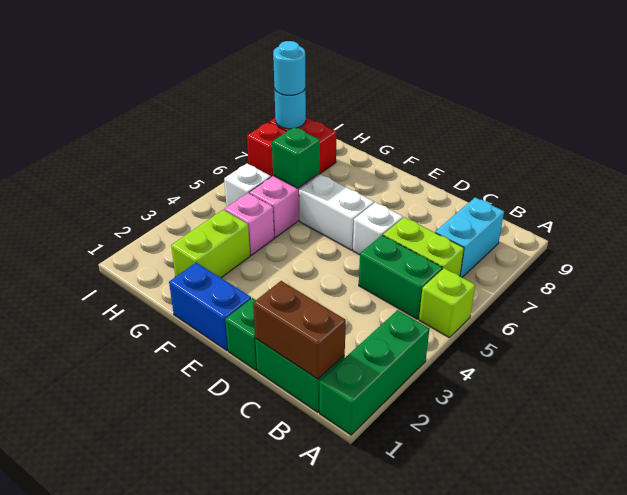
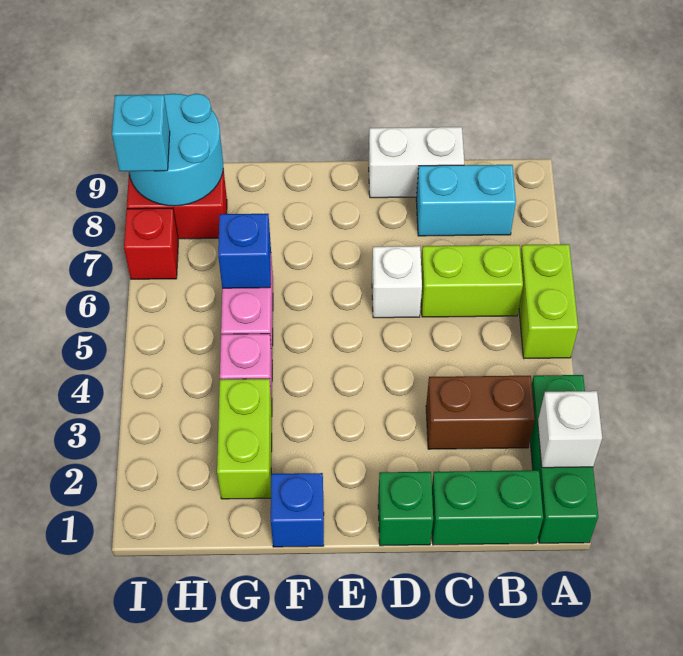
lime brick A5 level 1 -> lime brick A5:A6 level 1
brown brick B1:C1 level 2 -> brown brick B3:C3 level 1
green brick B5:C5 level 1 -> none
cyan brick B7:B8 level 1 -> cyan brick B8:C8 level 1
blue brick E1:F1 level 1 -> blue brick F1 level 1
white brick E6:F6 level 1 -> white brick C9:D9 level 1
green brick G6 level 2 -> blue brick G6 level 2
white brick H5 level 1 -> white brick A2 level 2
cyan round brick I8 level 2 -> cyan round brick H8:I9 level 2
cyan round brick I8 level 3 -> cyan brick I8 level 3

